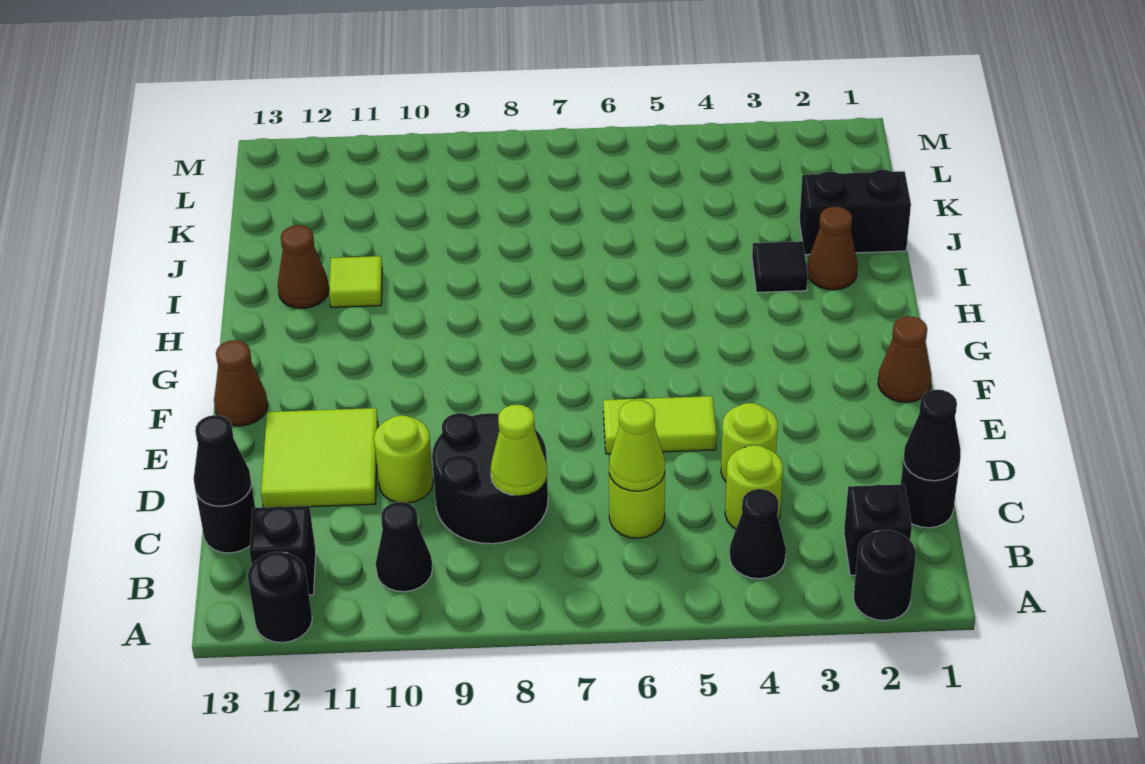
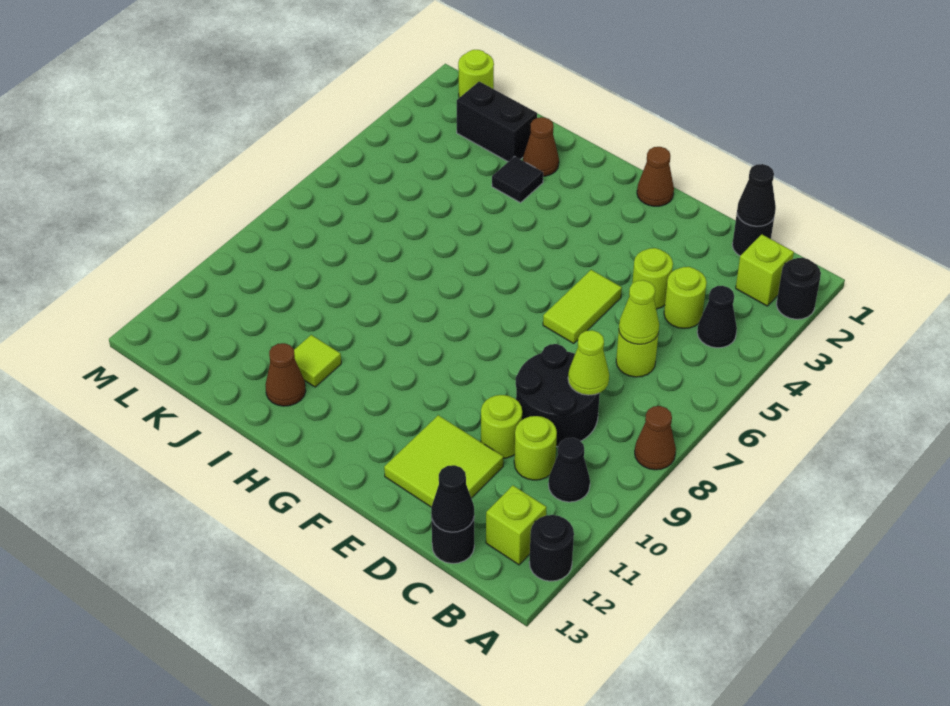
black brick B2 level 1 -> lime brick B2 level 1
black brick B12 level 1 -> lime brick B12 level 1
none -> lime round brick C10 level 1
brown cone F13 level 1 -> brown cone A8 level 1
black brick J1:J2 level 1 -> black brick J2:K2 level 1
none -> lime round brick L1 level 1

